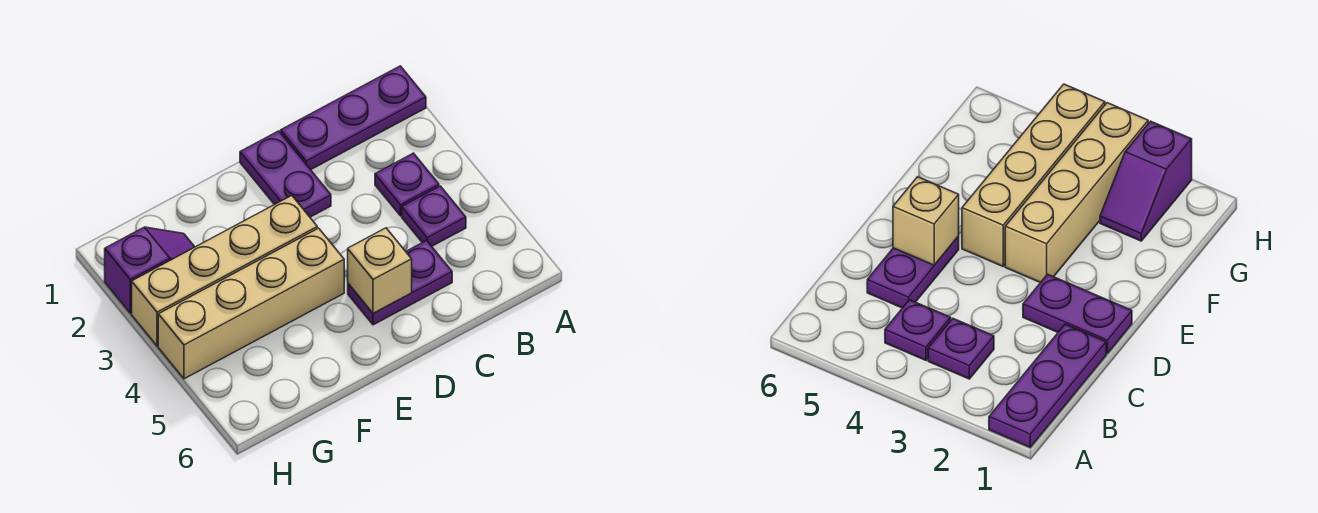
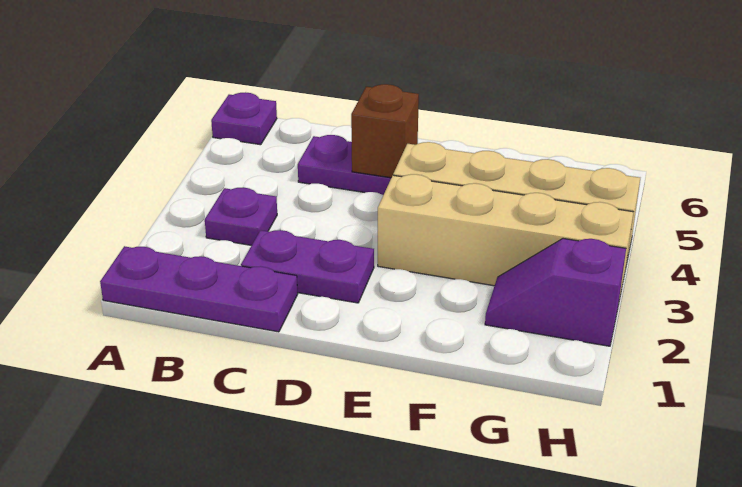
purple plate B4 level 1 -> purple plate A6 level 1
purple plate D1:D2 level 1 -> purple plate C2:D2 level 1
tan brick D5 level 2 -> brown brick D5 level 2

